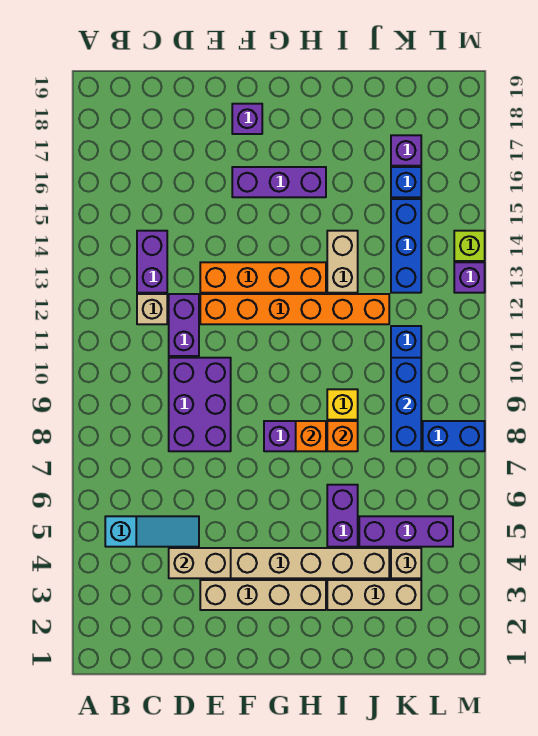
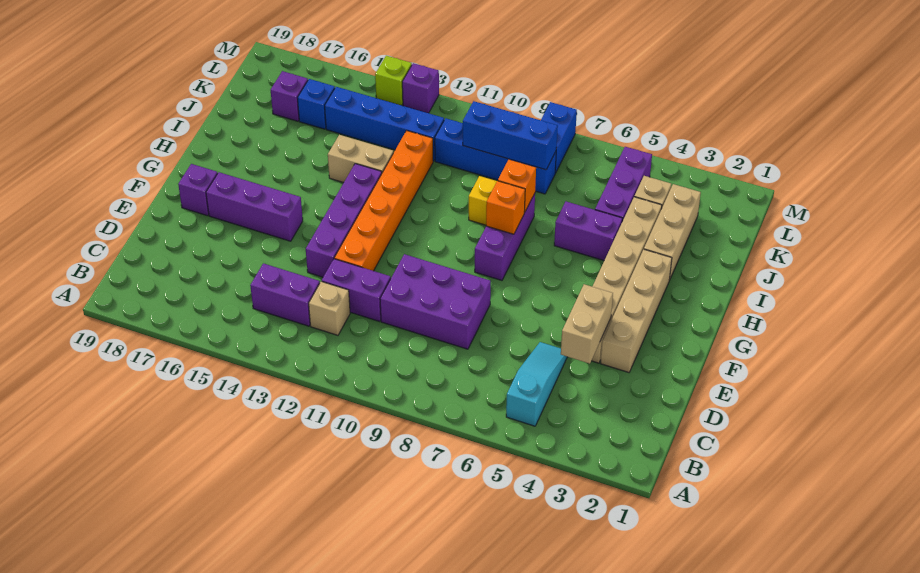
orange brick E13:H13 level 1 -> purple brick E13:H13 level 1
purple brick F16:H16 level 1 -> purple brick F15:F17 level 1
blue brick K13:K15 level 1 -> blue brick K12:K15 level 1

